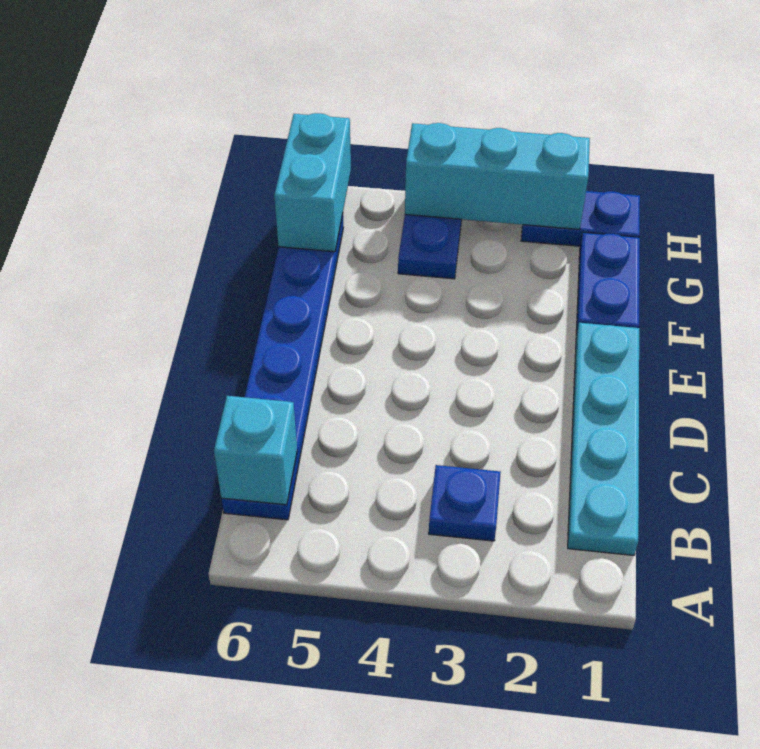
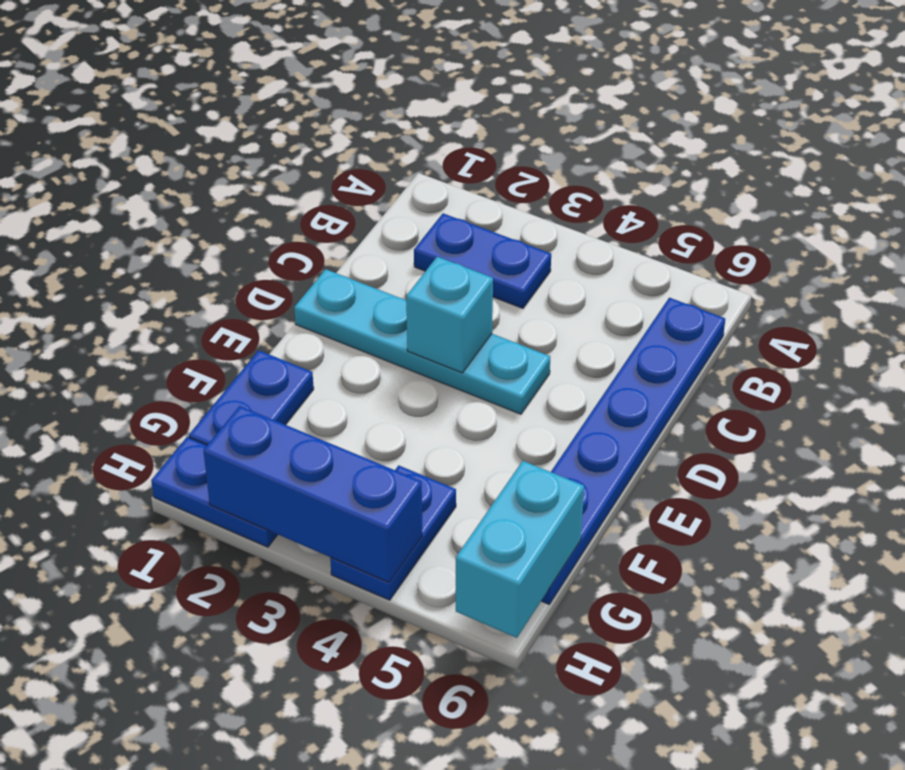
cyan plate B1:E1 level 1 -> cyan plate D1:D4 level 1
blue plate B3 level 1 -> blue plate B2:B3 level 1
cyan brick B6 level 2 -> cyan brick D3 level 2
cyan brick H2:H4 level 2 -> blue brick H2:H4 level 2

